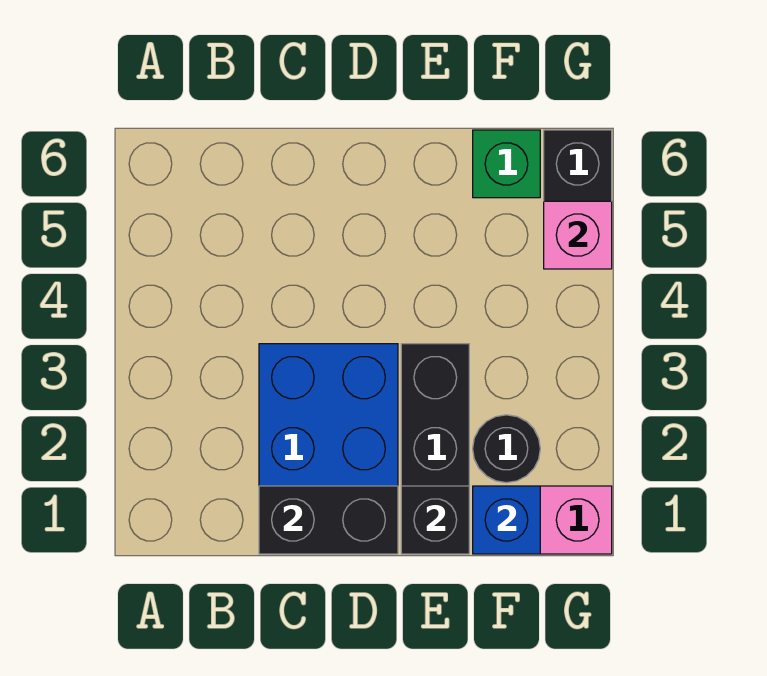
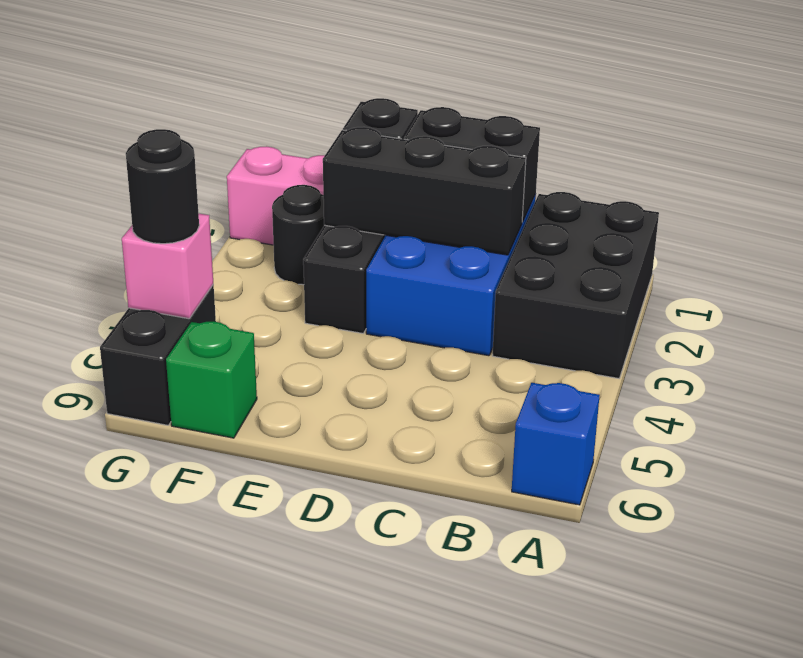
none -> black brick A1:B3 level 1
none -> black brick C2:E2 level 2
blue brick F1 level 2 -> blue brick A6 level 1
none -> black round brick G5 level 3

